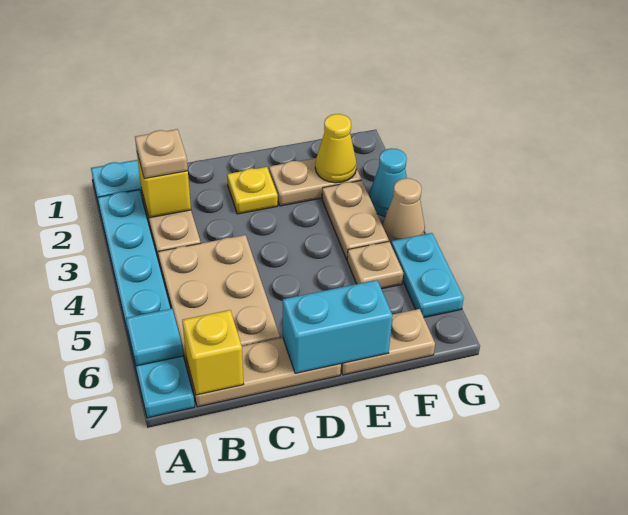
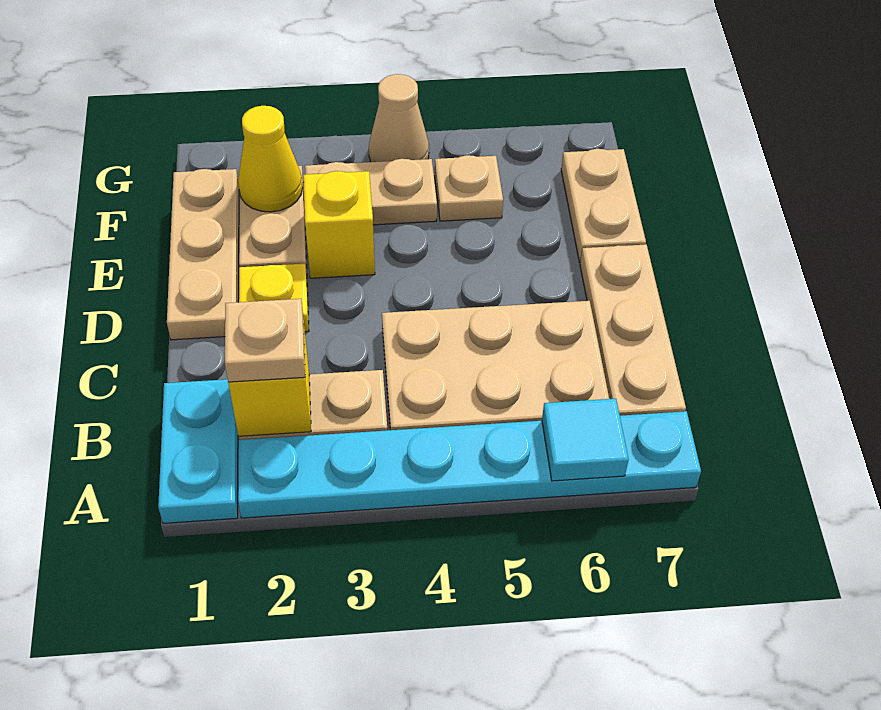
yellow brick B7 level 2 -> yellow brick E3 level 1
none -> tan plate D1:F1 level 1
cyan brick D7:E7 level 2 -> none
cyan cone G3 level 1 -> none
cyan plate G5:G6 level 1 -> none

